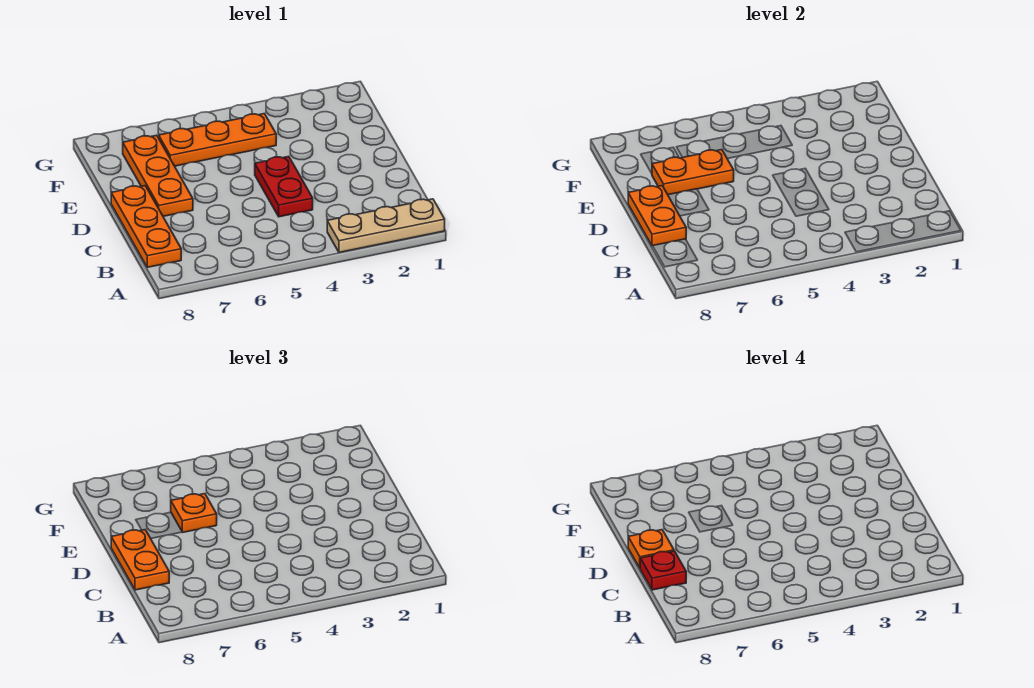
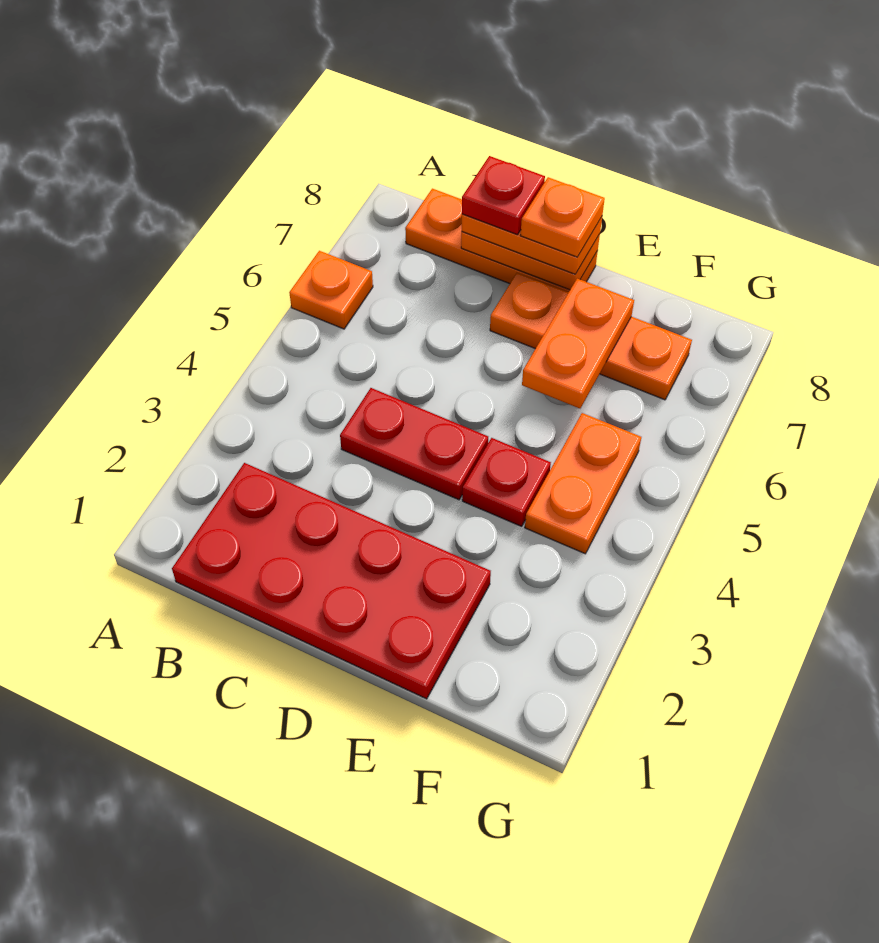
tan plate A1:A3 level 1 -> none
none -> red plate B1:E2 level 1
none -> red plate E4 level 1
orange plate E6 level 3 -> orange plate A6 level 1
orange plate F4:F6 level 1 -> orange plate F4:F5 level 1

